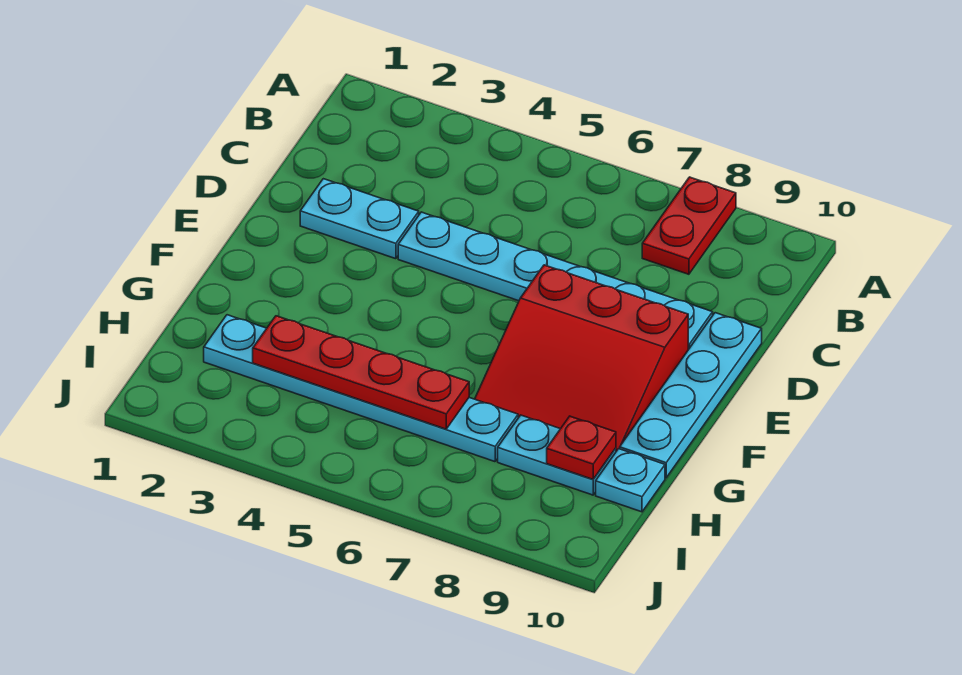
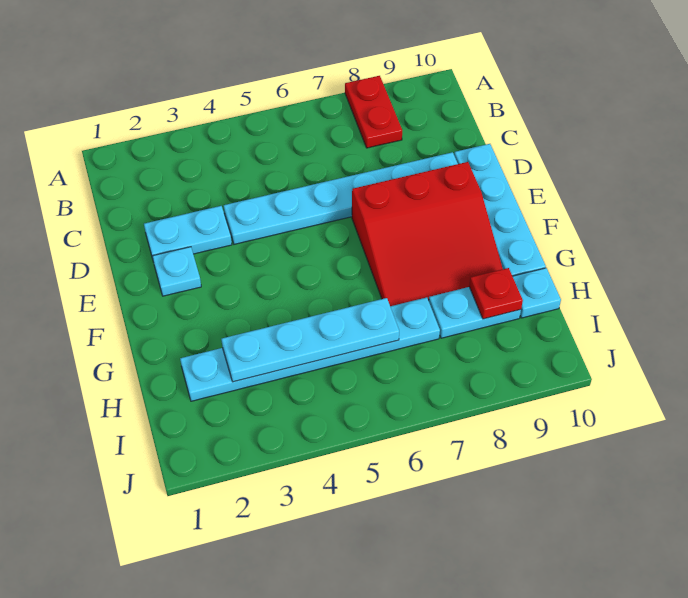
none -> cyan plate E2 level 1
red plate H3:H6 level 2 -> cyan plate H3:H6 level 2

